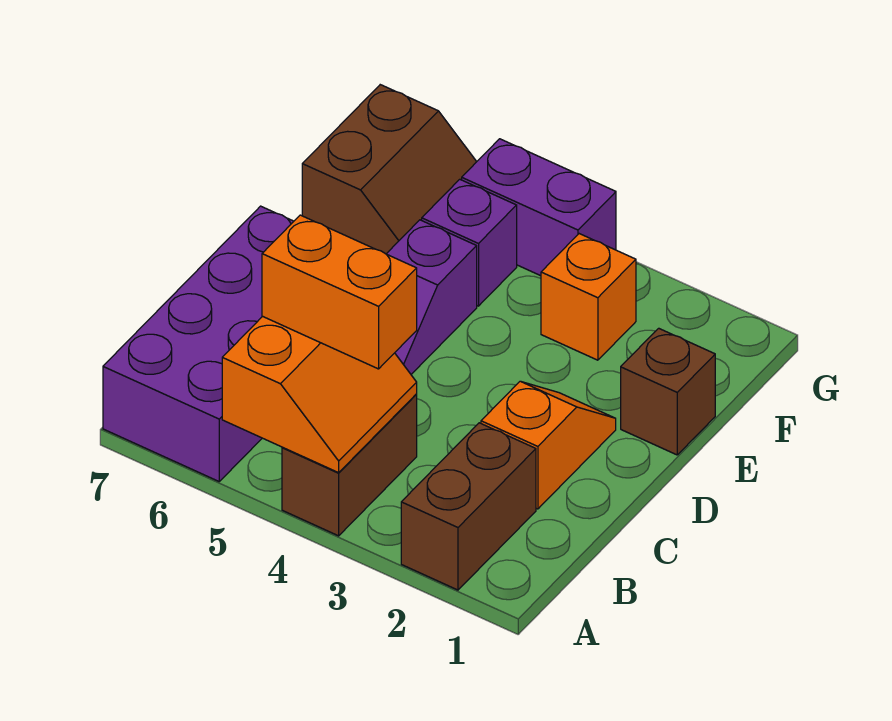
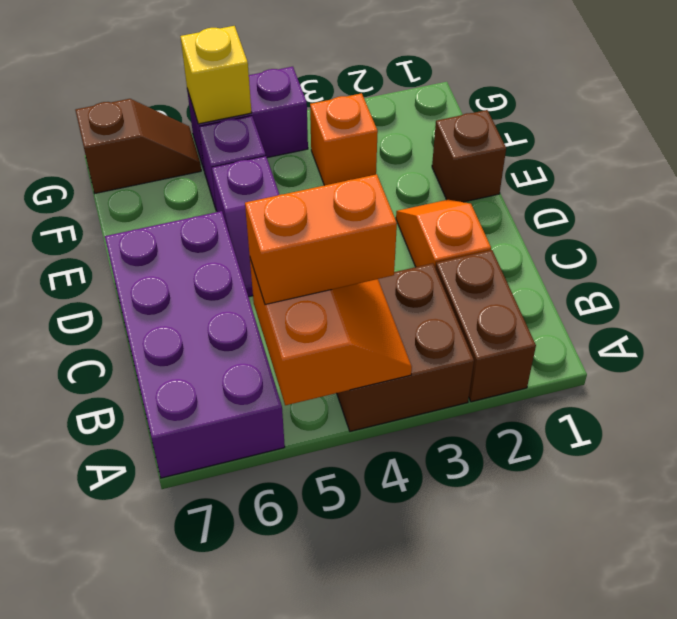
brown brick A4:B4 level 1 -> brown brick A3:B4 level 1
brown slope F6:G7 level 1 top 7 -> brown slope G6:G7 level 1 top 7
none -> yellow brick G5 level 2

